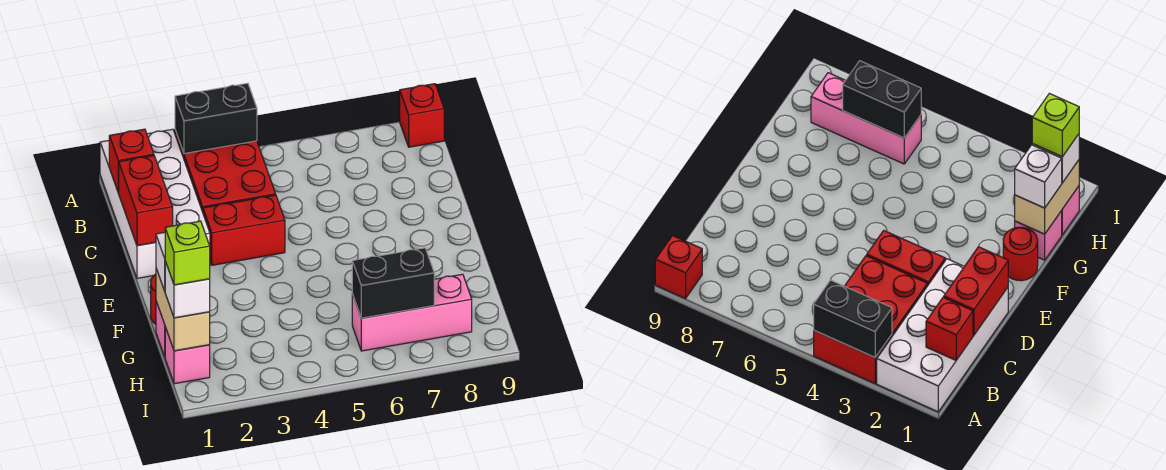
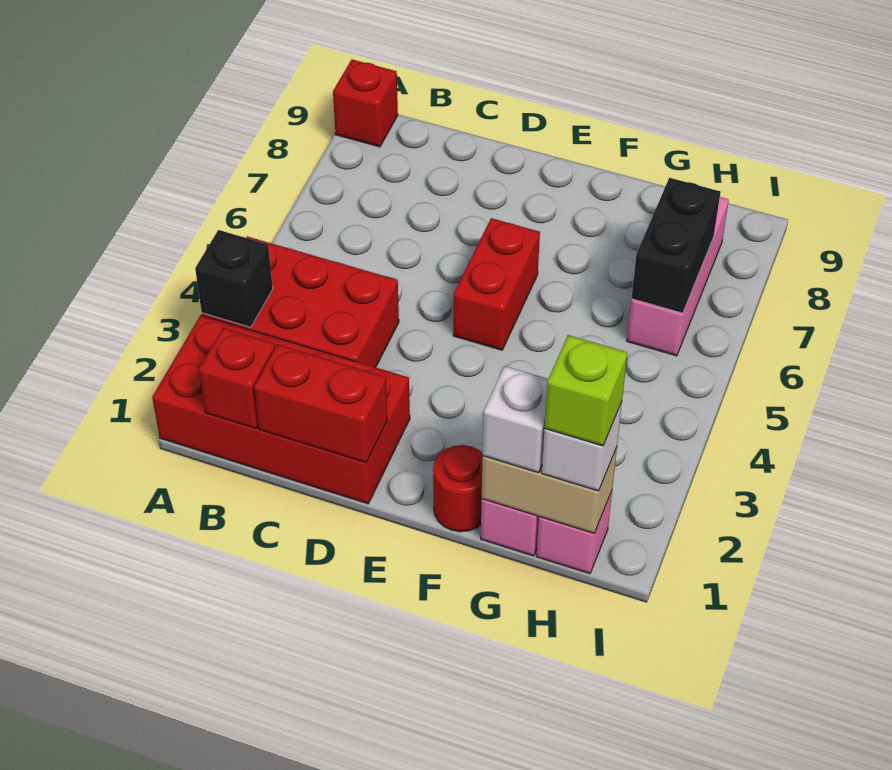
white brick A1:D2 level 1 -> red brick A1:D2 level 1
black brick A3:A4 level 2 -> black brick A3 level 2
red brick D3:D4 level 1 -> red brick E5:E6 level 1

